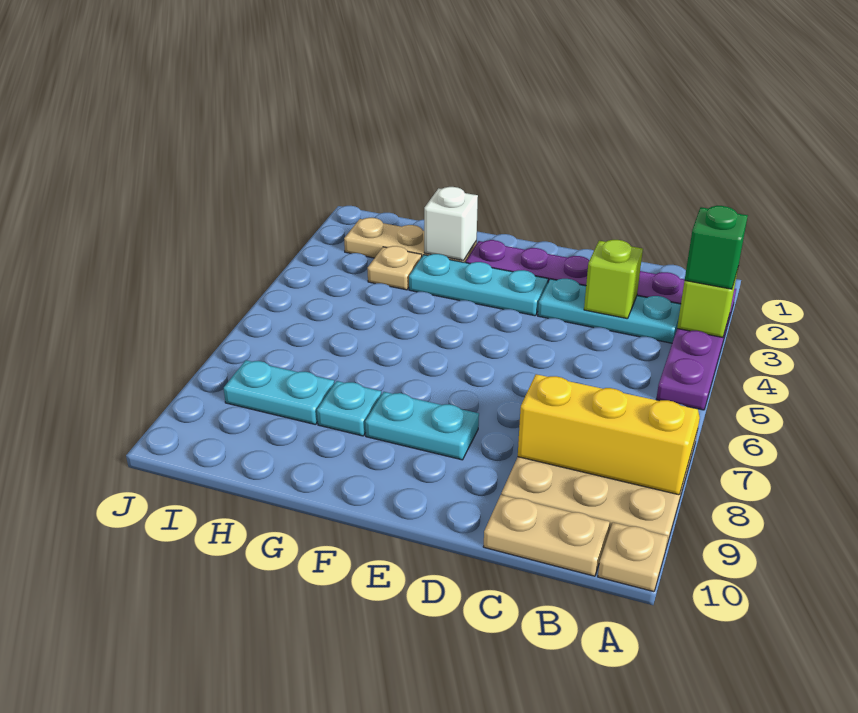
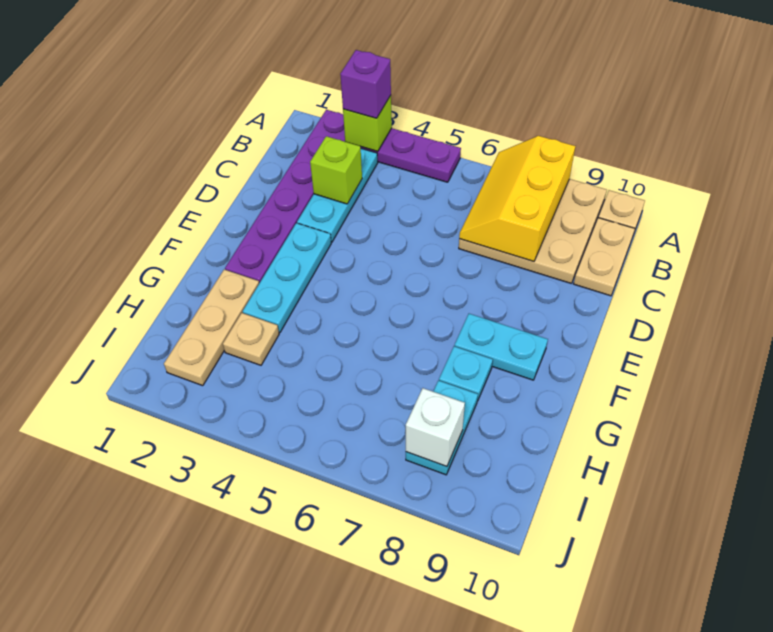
green brick A3 level 3 -> purple brick A3 level 3
cyan plate E8:F8 level 1 -> cyan plate F8:F9 level 1
white brick G2 level 2 -> white brick I8 level 2

